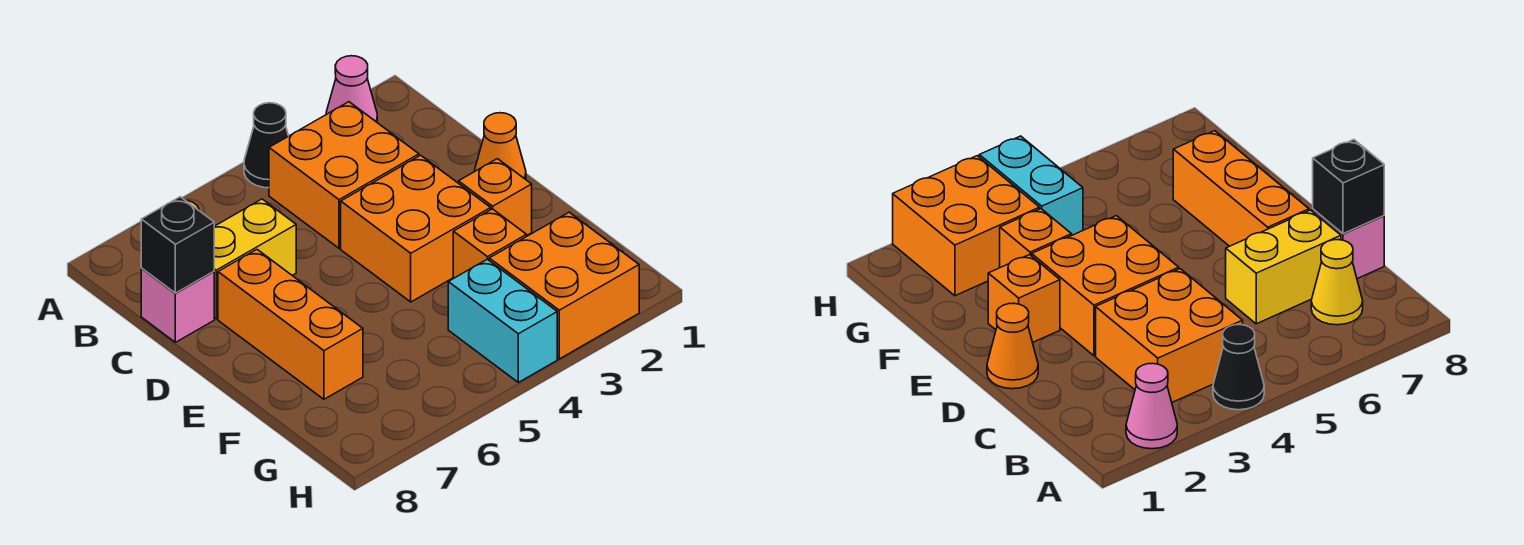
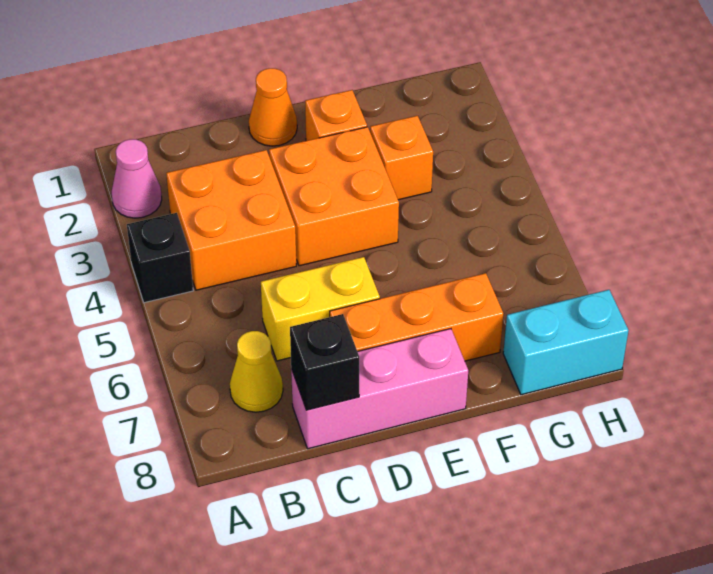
black cone A4 level 1 -> black brick A4 level 1
yellow brick C6:C7 level 1 -> yellow brick C6:D6 level 1
pink brick C8 level 1 -> pink brick C8:E8 level 1
orange brick G2:H3 level 1 -> none
cyan brick G4:H4 level 1 -> cyan brick G8:H8 level 1

